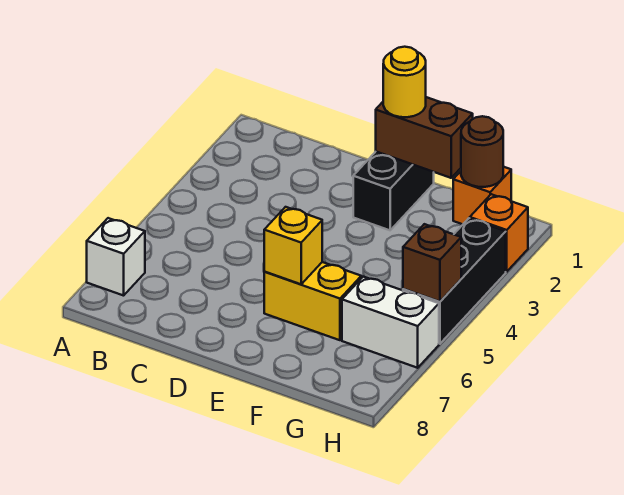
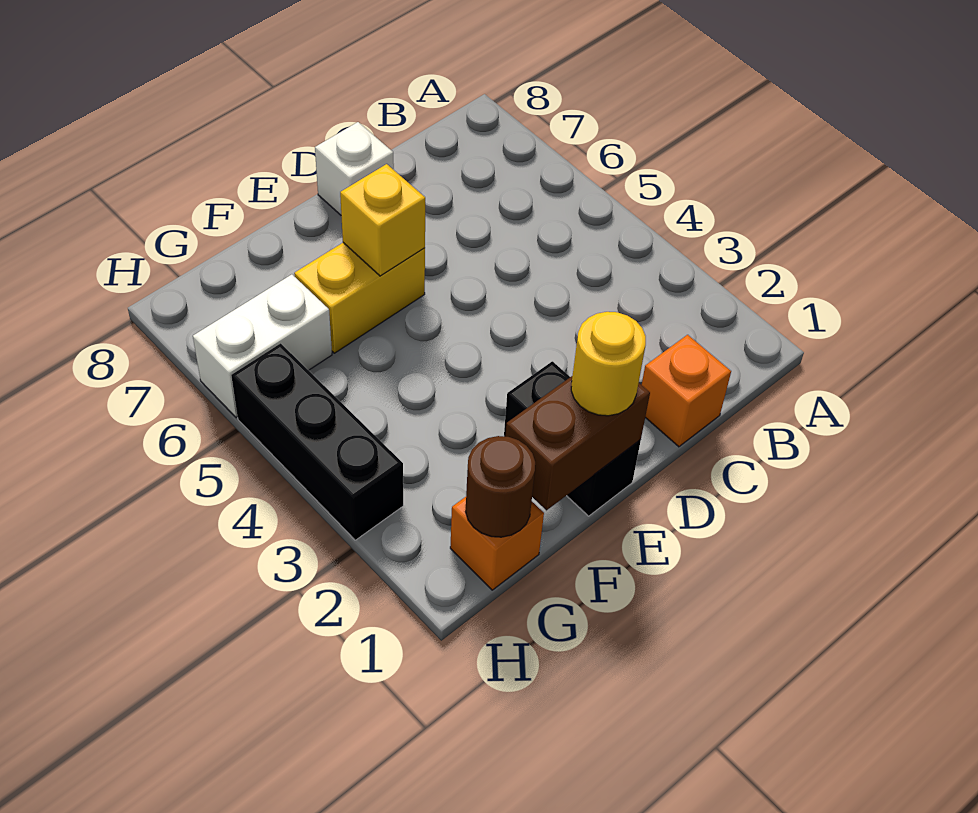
white brick A7 level 1 -> white brick D8 level 1
orange brick H2 level 1 -> orange brick C1 level 1
brown brick H5 level 2 -> none

